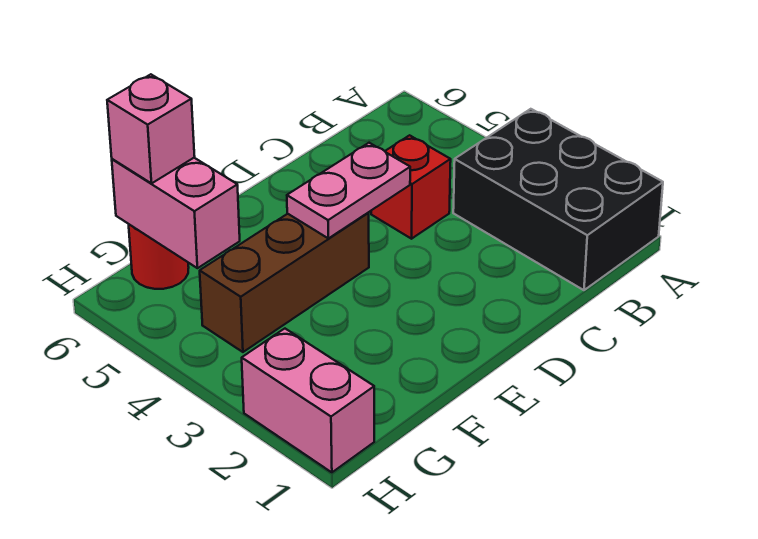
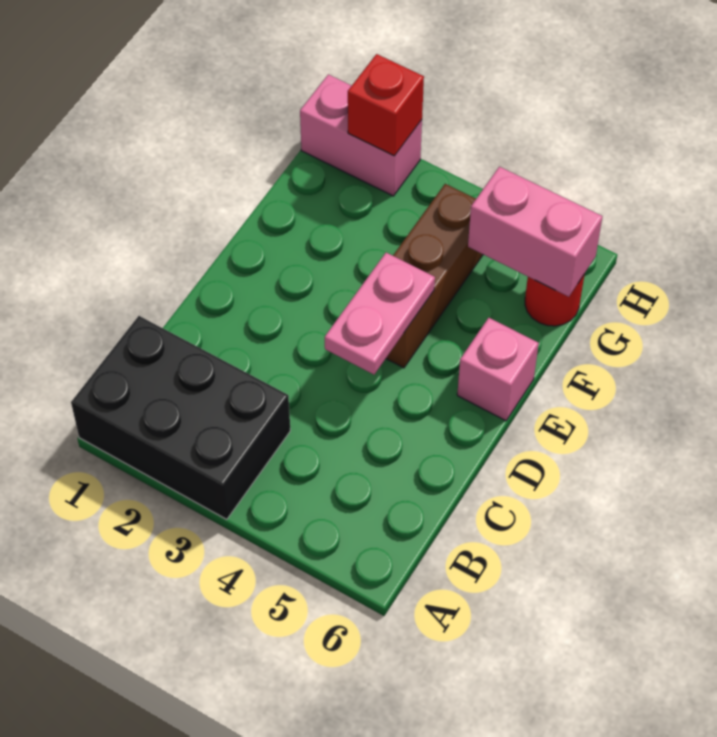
red brick C4 level 1 -> red brick H2 level 2
pink brick G6 level 3 -> pink brick E6 level 1

